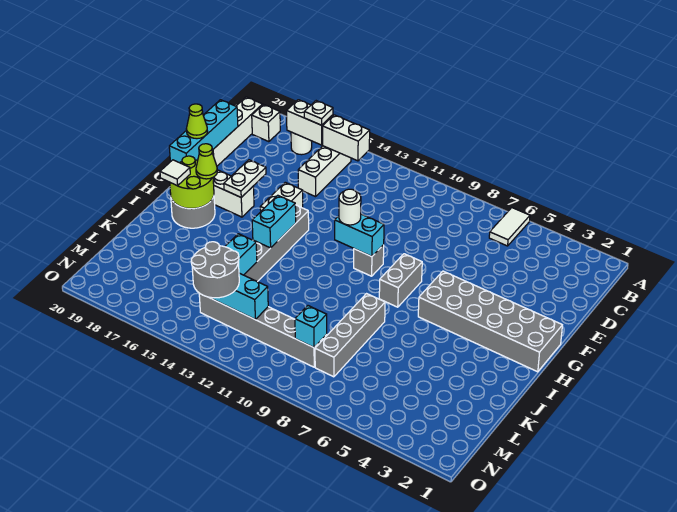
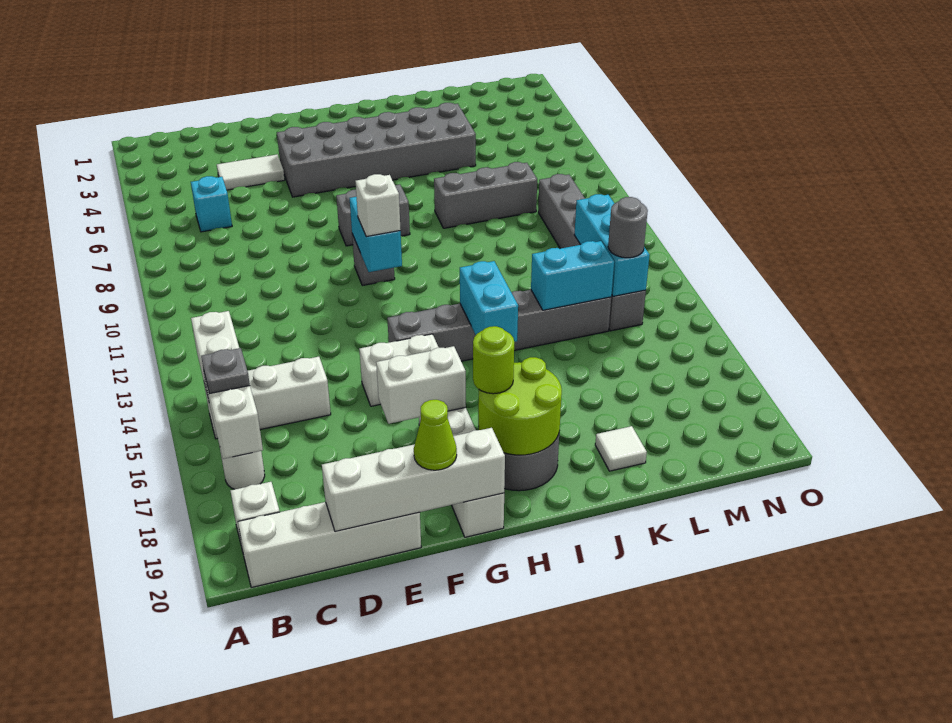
white tile A6:B6 level 1 -> white tile D4:E4 level 1
white plate B16 level 3 -> grey plate B16 level 3
cyan brick D20:G20 level 2 -> white brick D20:G20 level 2
white plate F17:G17 level 2 -> white brick F17:G17 level 2
grey brick G1:H6 level 1 -> grey brick F4:K5 level 1
white round brick G11 level 3 -> white brick G11 level 3
cyan brick H14:I14 level 2 -> cyan brick I14:I15 level 2
lime cone H18 level 3 -> lime round brick H18 level 3
white tile I19 level 3 -> white tile K19 level 1
grey brick J8:M8 level 1 -> grey brick J8:L8 level 1
cyan brick M9 level 2 -> cyan brick C6 level 1
grey round brick M13:N14 level 3 -> grey round brick M14 level 3

